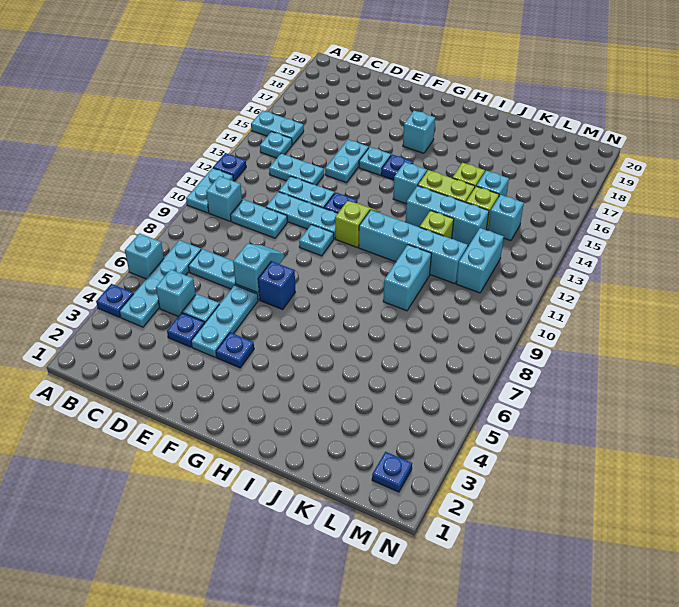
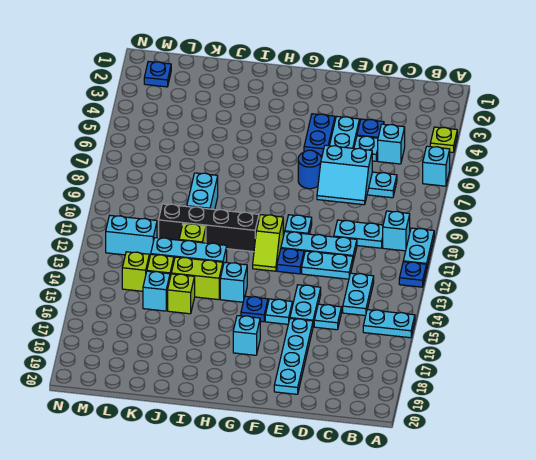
blue plate A4 level 1 -> lime plate A4 level 1
cyan plate B4:B7 level 1 -> cyan plate E16:E19 level 1
cyan plate B14 level 1 -> cyan plate D15 level 1
cyan plate C13:D13 level 1 -> cyan plate C13:C14 level 1
cyan slope E7:E8 level 2 top 7 -> cyan slope D7:E8 level 2 top 7
blue plate F4 level 1 -> blue plate F4:F5 level 1
blue brick F7 level 1 -> blue round brick F7 level 1
cyan brick H11:K11 level 1 -> black brick H11:K11 level 1
cyan brick L11:L12 level 1 -> cyan brick L12:M12 level 1
cyan brick L14 level 1 -> lime brick L14 level 1

